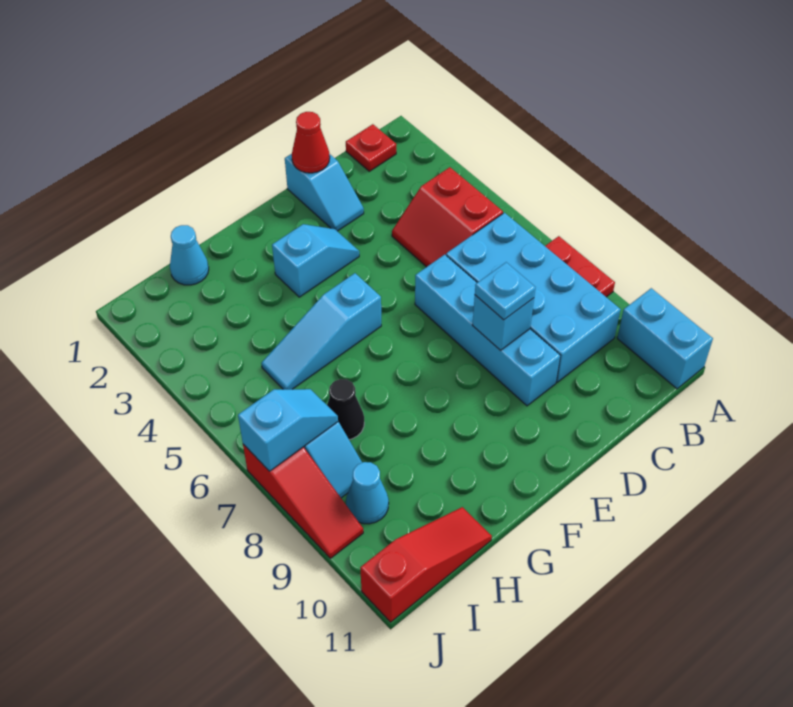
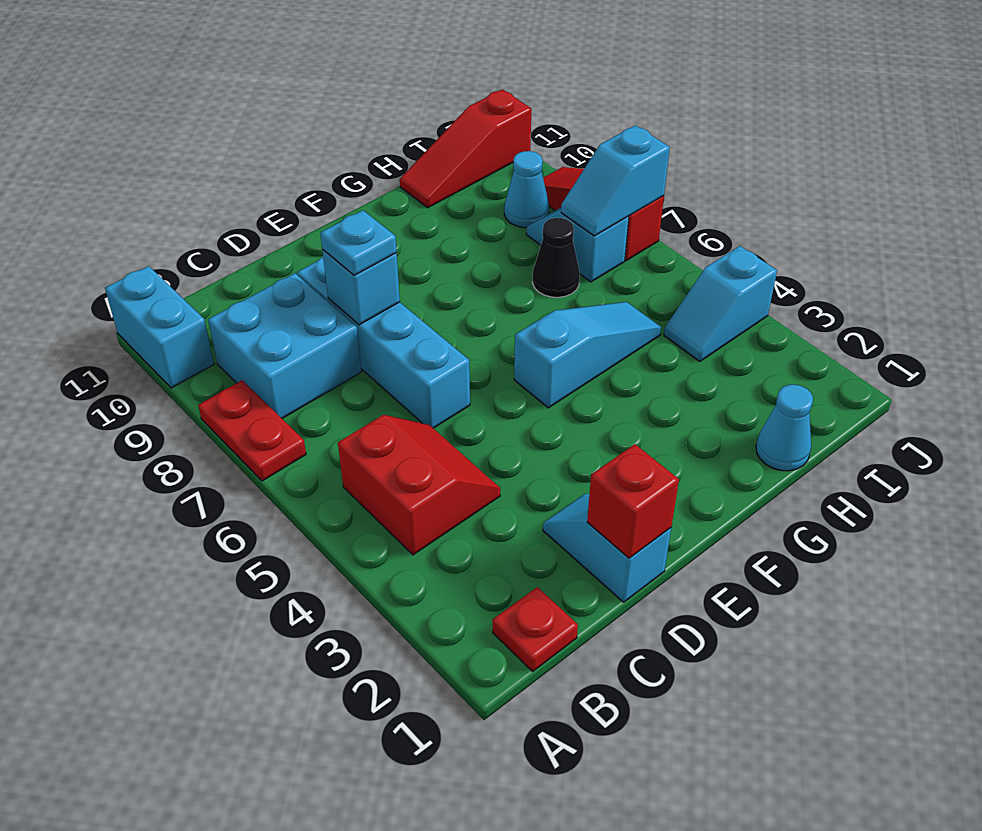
cyan brick B6:C9 level 1 -> cyan brick B8:C9 level 1
red cone D1 level 2 -> red brick D1 level 2
cyan slope E3:F3 level 1 top F -> cyan slope I4:J4 level 1 top J

